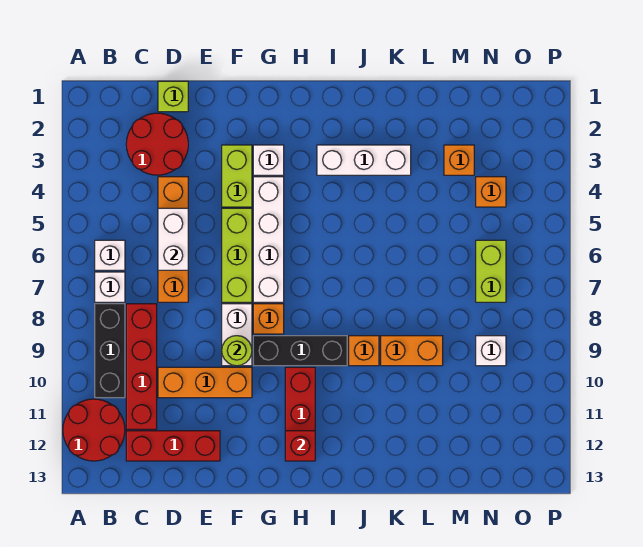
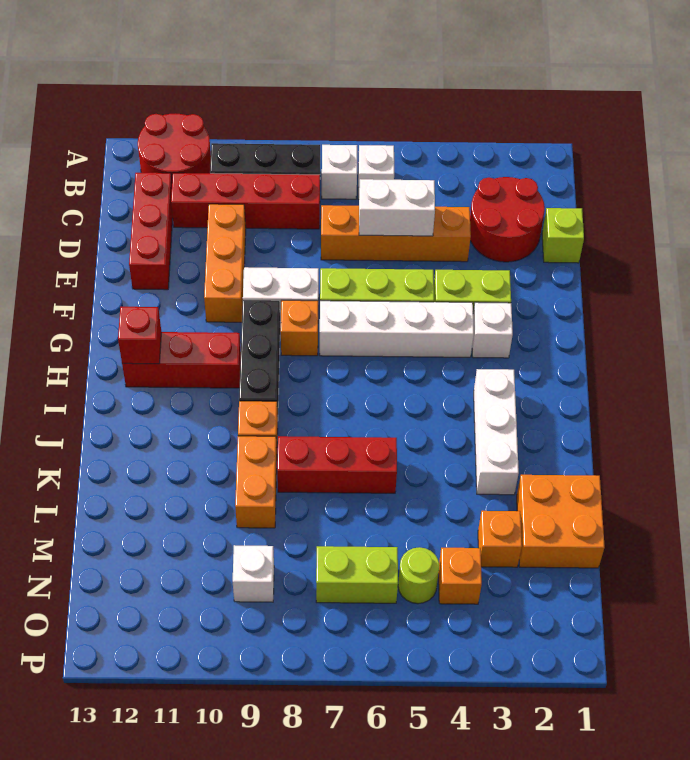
lime round brick F9 level 2 -> lime round brick N5 level 1
none -> red brick K6:K8 level 1
none -> orange brick L1:M2 level 1

